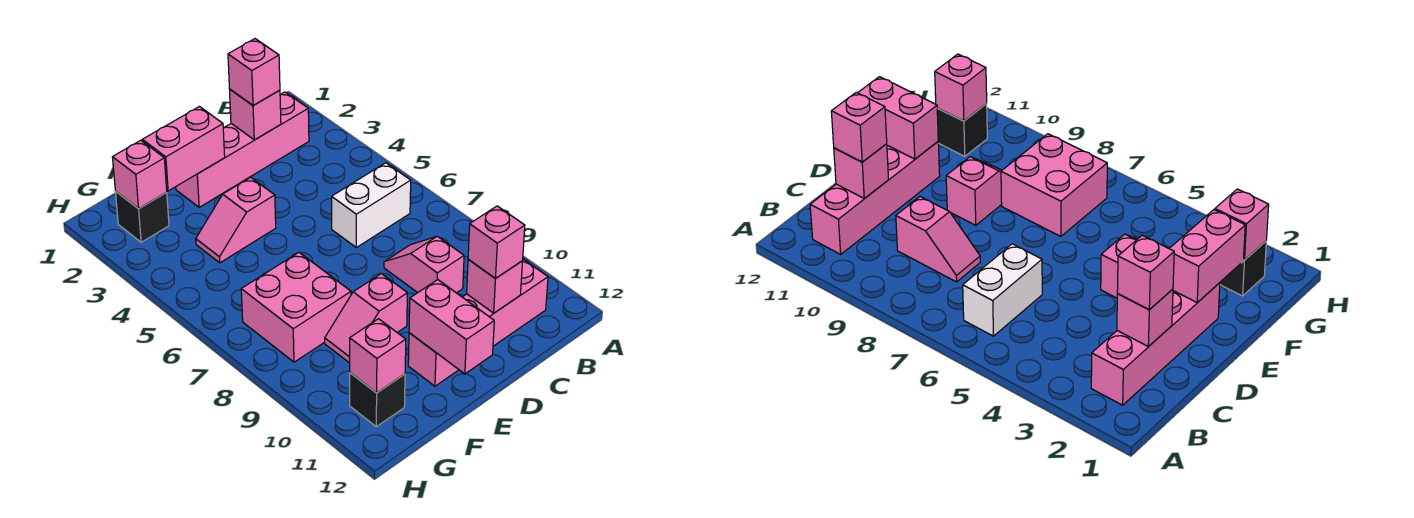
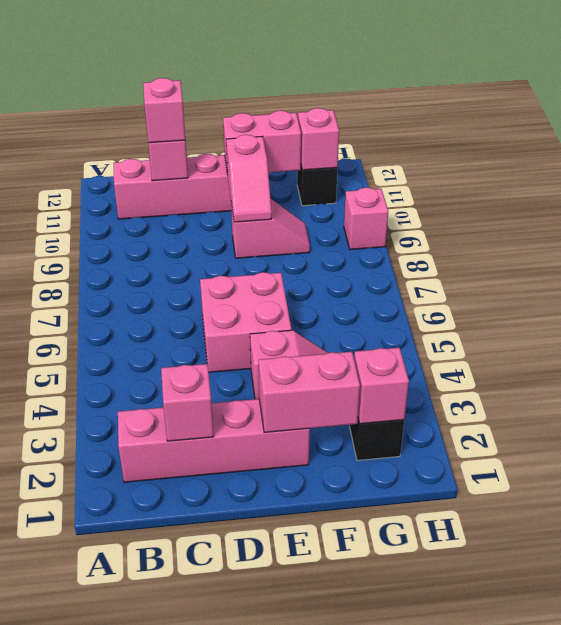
white brick B6:C6 level 1 -> none
pink brick C2 level 3 -> pink brick H9 level 1
pink slope C8:C9 level 1 top 9 -> pink slope E9:E10 level 2 top 10
pink brick E11:E12 level 2 -> pink brick E11:F11 level 2
pink brick F7:G8 level 1 -> pink brick D5:E6 level 1

